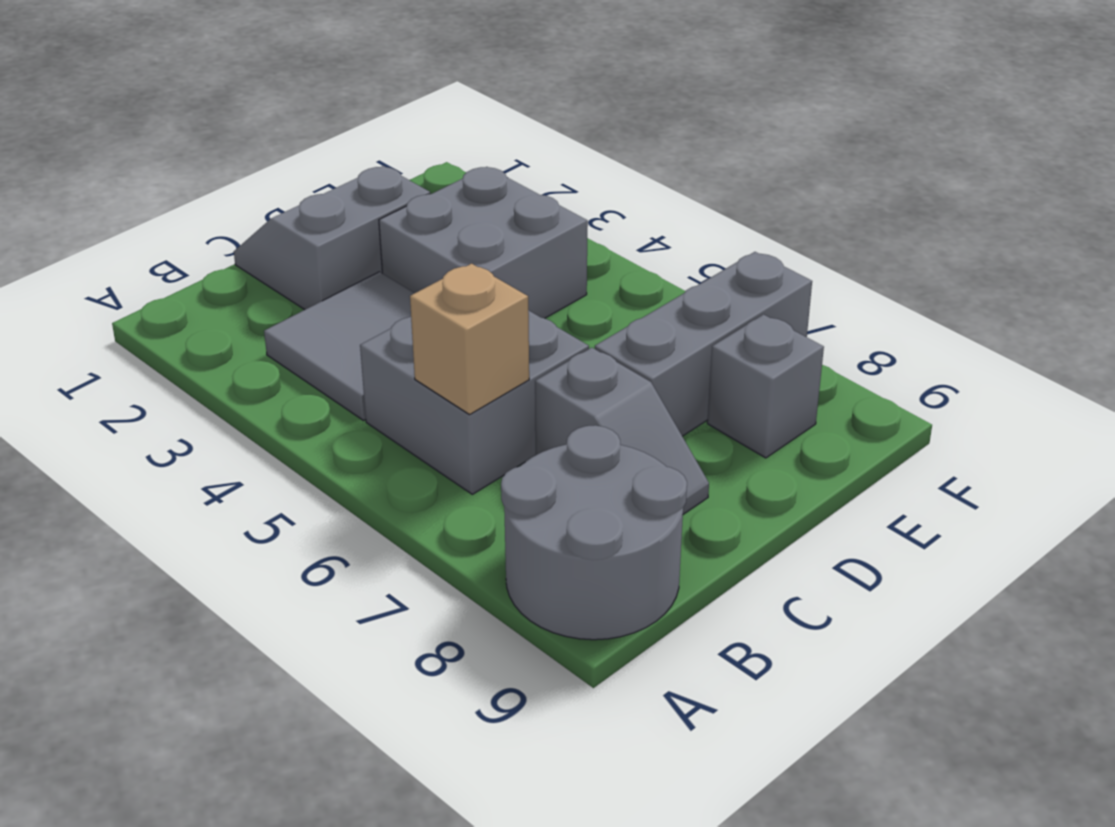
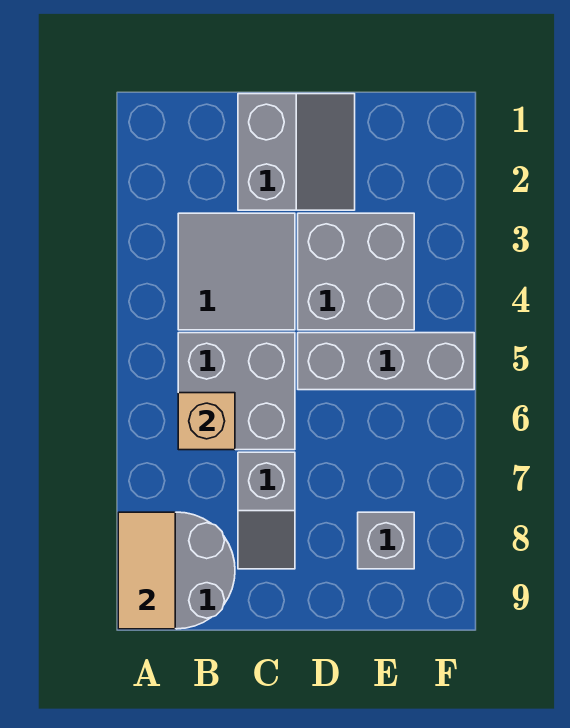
none -> tan tile A8:A9 level 2
grey slope C1:D2 level 1 top 2 -> grey slope C1:D2 level 1 top C
grey brick D7:F7 level 1 -> grey brick D5:F5 level 1

